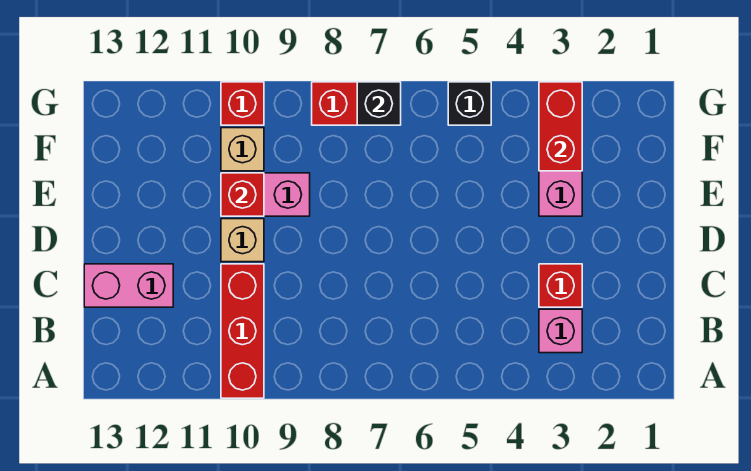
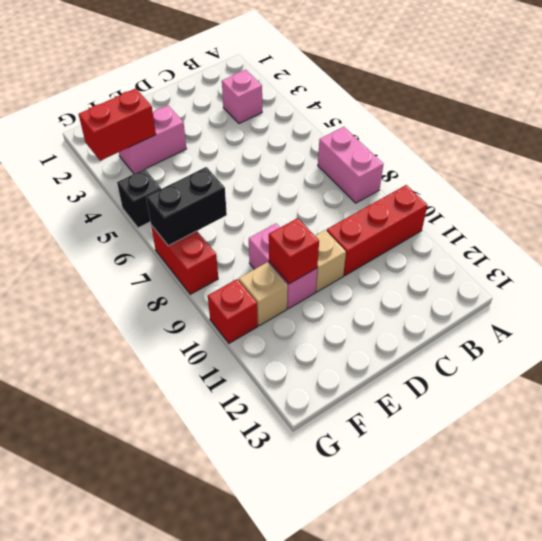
red brick C3 level 1 -> none
pink brick C12:C13 level 1 -> pink brick A7:A8 level 1
black brick G7 level 2 -> black brick F7:G7 level 2

